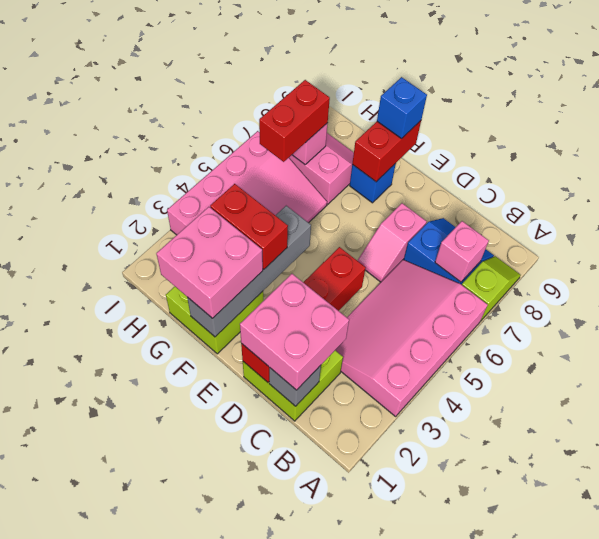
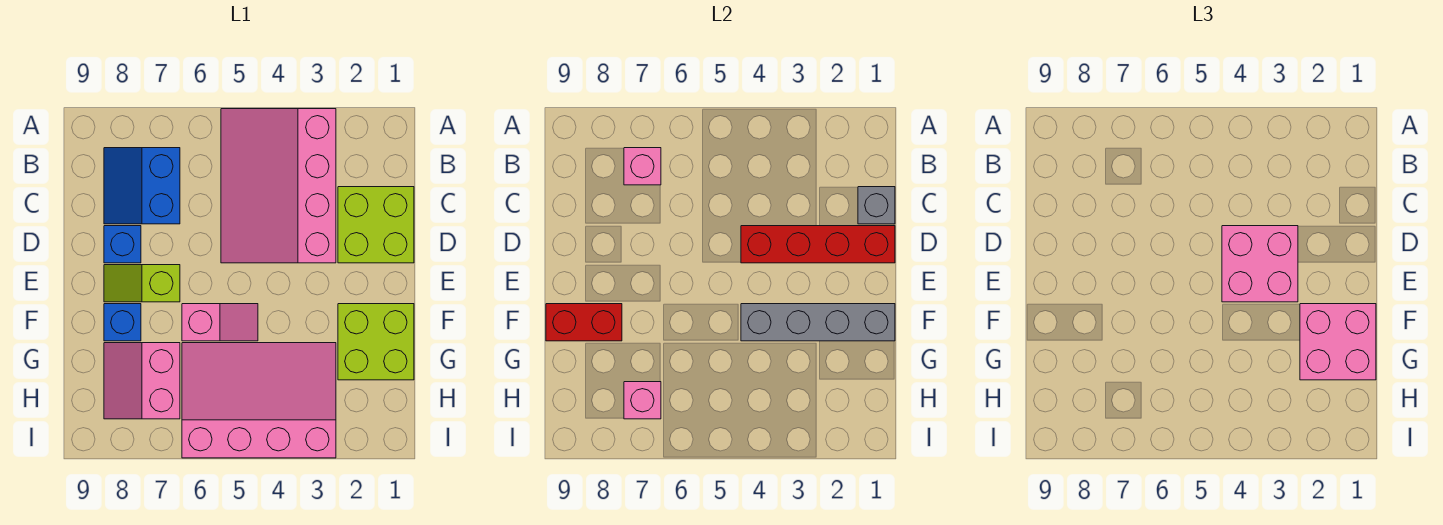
pink slope A3:C6 level 1 top A -> pink slope A3:D5 level 1 top 3
lime slope A7:A8 level 1 top 7 -> lime slope E7:E8 level 1 top 7
pink brick C1:D2 level 3 -> pink brick D3:E4 level 3
pink slope D6:D7 level 1 top 7 -> pink slope F5:F6 level 1 top 6
red brick F3:G3 level 3 -> none
blue brick F9 level 3 -> blue brick D8 level 1
red brick H6:H7 level 3 -> none

